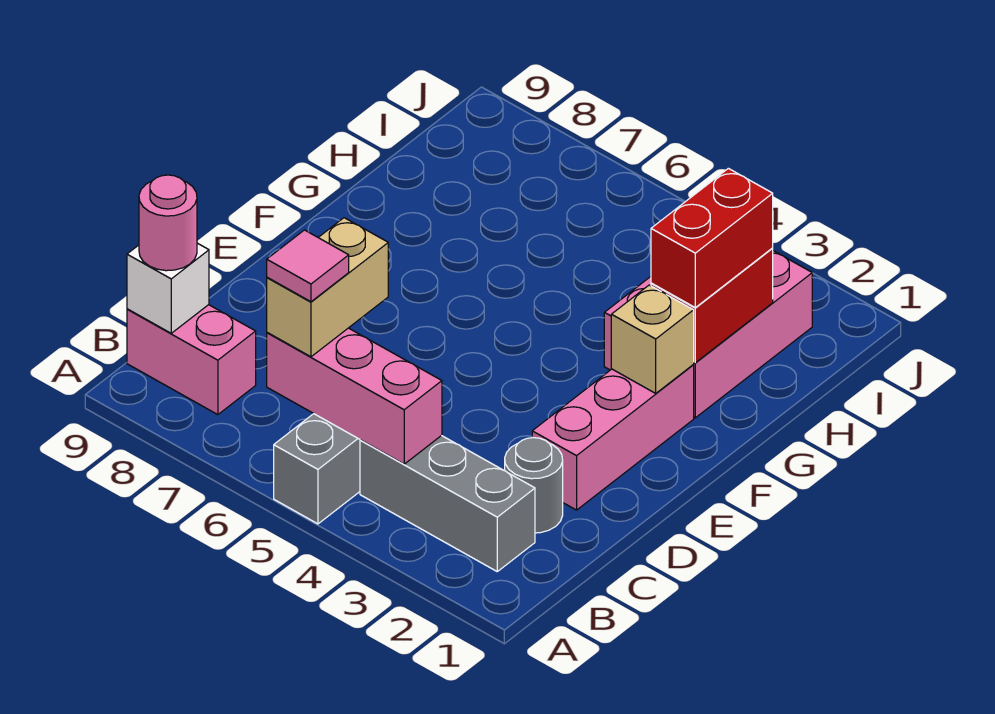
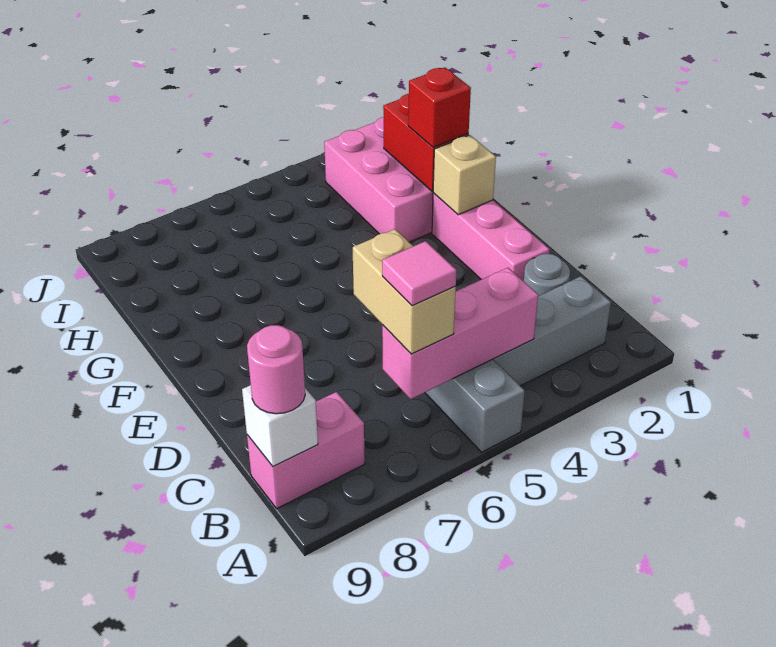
red brick G2:H2 level 3 -> red brick G2 level 3

